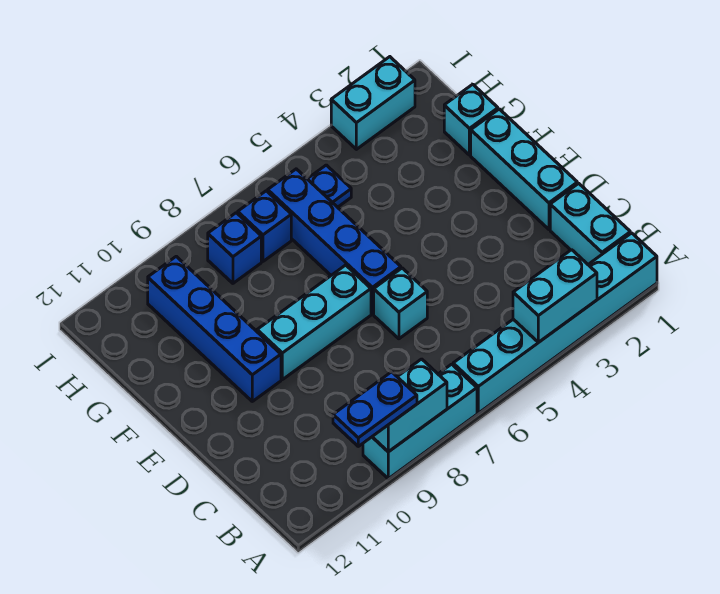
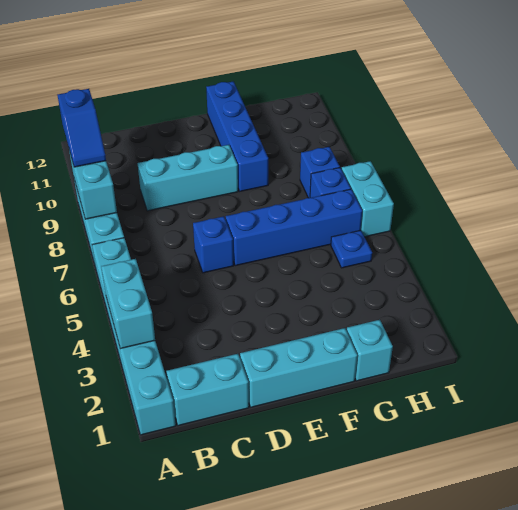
blue plate A9:A10 level 3 -> blue slope A9:A10 level 3 top 10
cyan brick D6 level 1 -> blue brick D6 level 1
cyan brick E7:E9 level 1 -> cyan brick C9:E9 level 1
blue brick E10:H10 level 1 -> blue brick F9:F12 level 1
cyan brick I2:I3 level 1 -> cyan brick I6:I7 level 1

